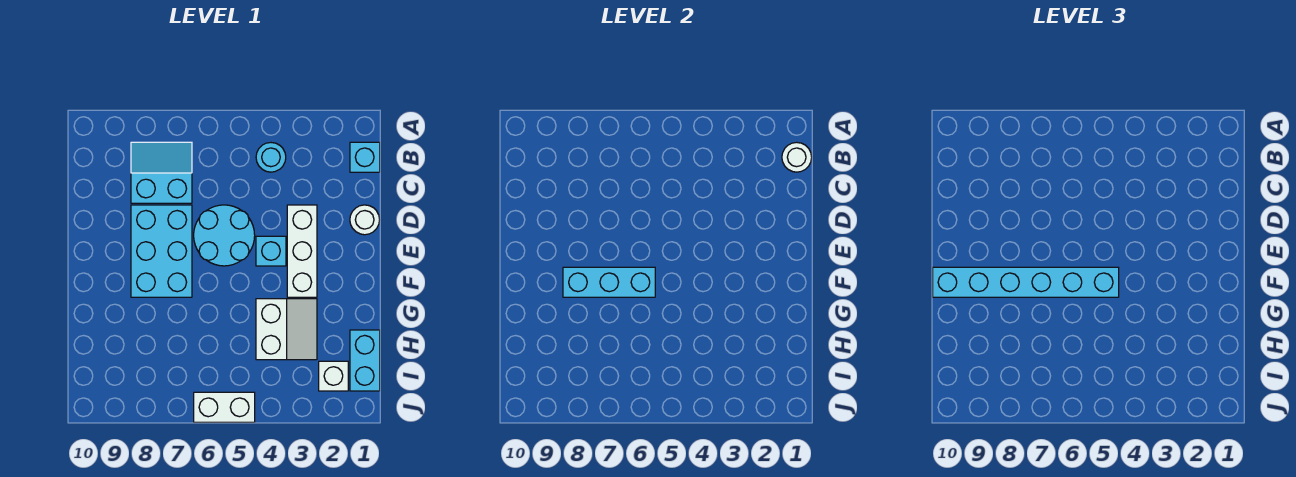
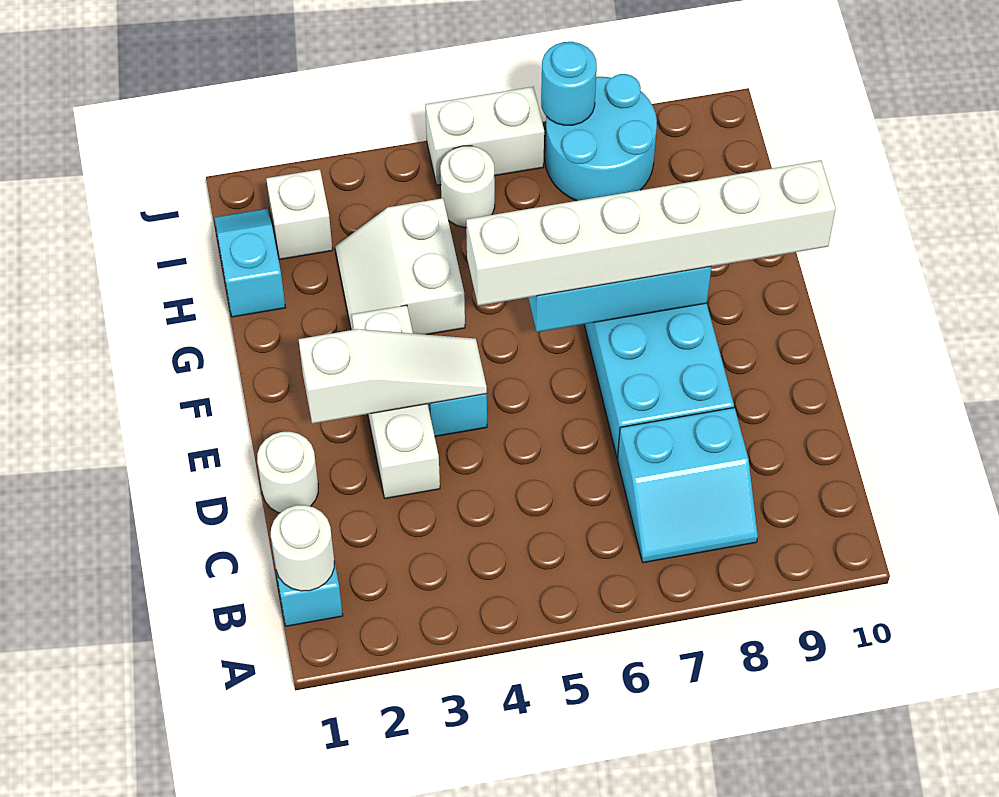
cyan round brick B4 level 1 -> cyan round brick J7 level 2
cyan round brick D5:E6 level 1 -> cyan round brick I7:J8 level 1
none -> white slope E2:E4 level 2 top 2
cyan brick F5:F10 level 3 -> white brick F5:F10 level 3
cyan brick H1:I1 level 1 -> cyan slope H1:I1 level 1 top H
none -> white round brick I5 level 1

